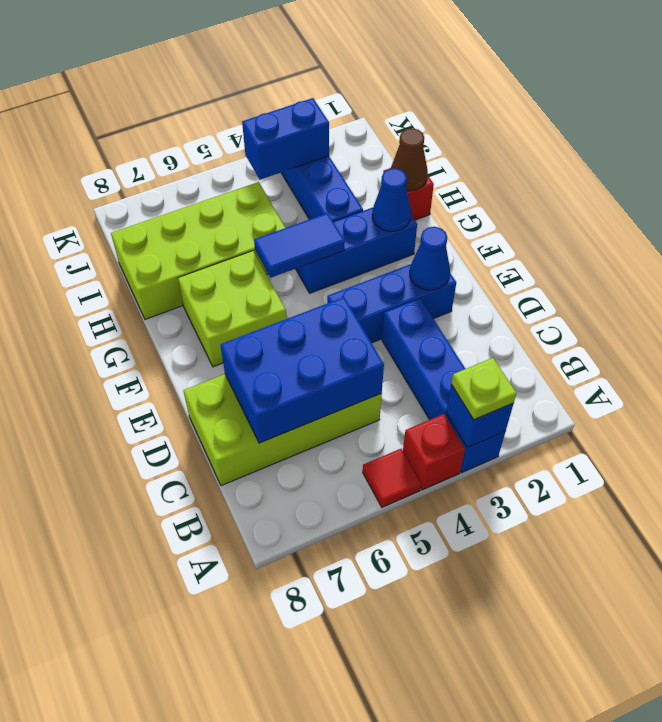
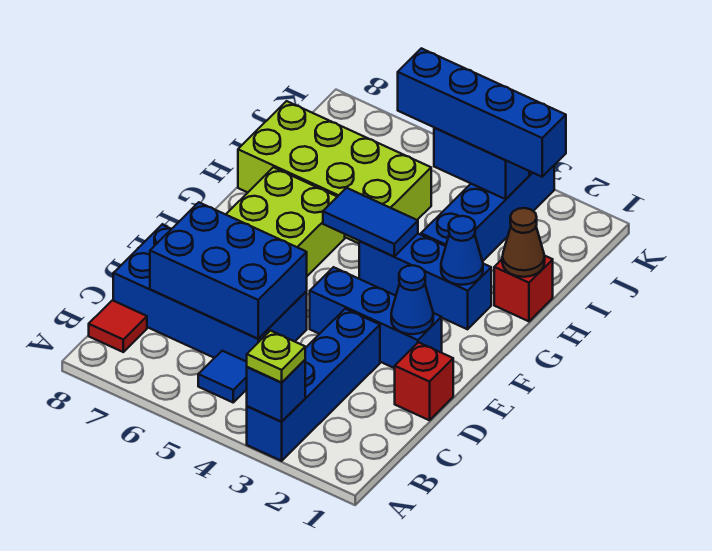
red brick A4 level 1 -> red brick D1 level 1
red tile A5 level 1 -> red tile B8 level 1
none -> blue tile B5 level 1
lime brick C5:D8 level 1 -> blue brick C5:D8 level 1
none -> blue brick J2:J5 level 3

